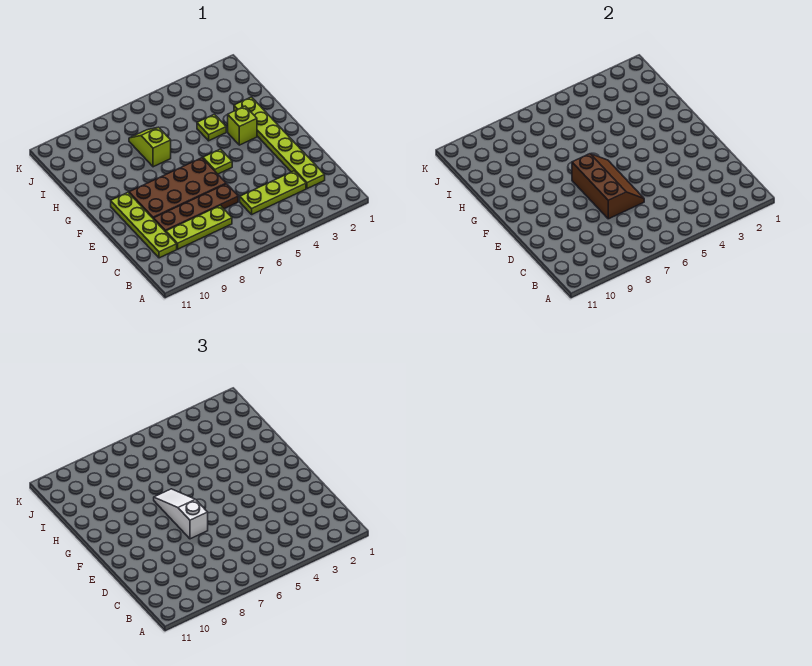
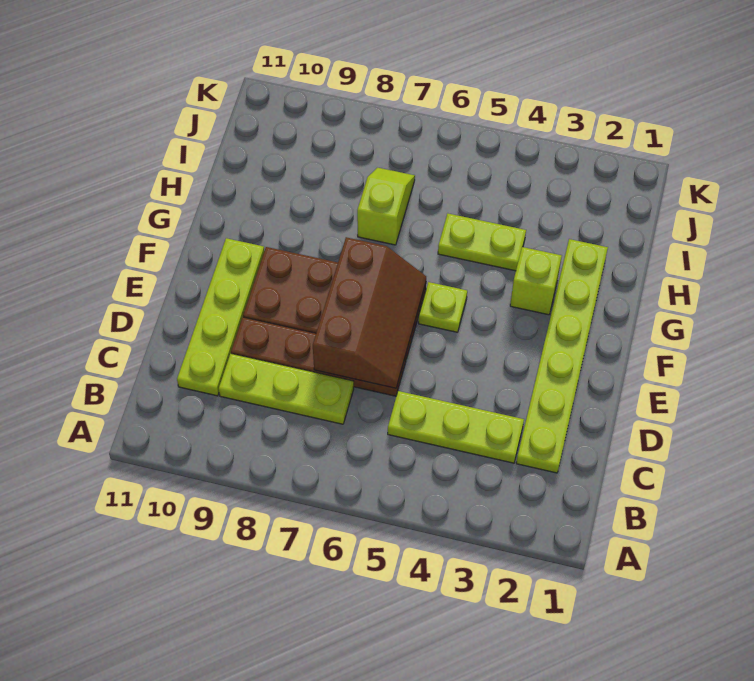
white slope E7:G7 level 3 top E -> none
lime plate H4 level 1 -> lime plate H4:H5 level 1

